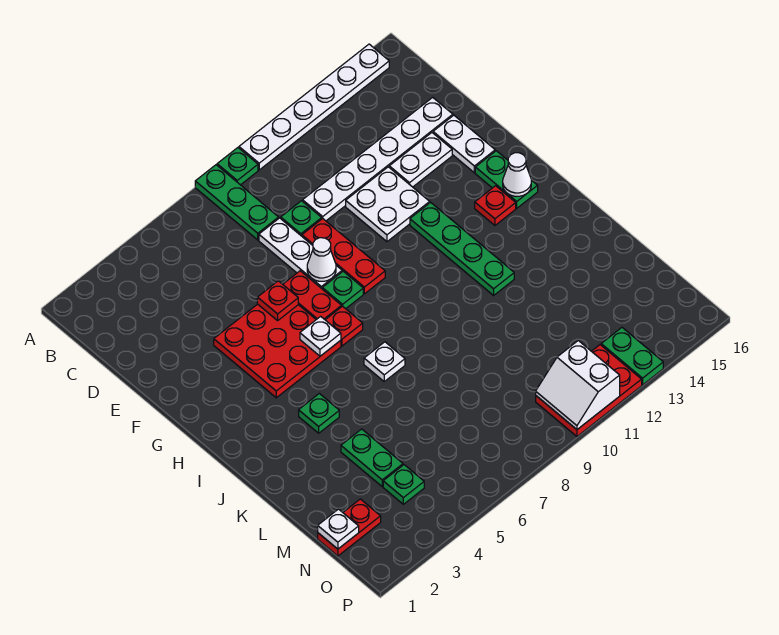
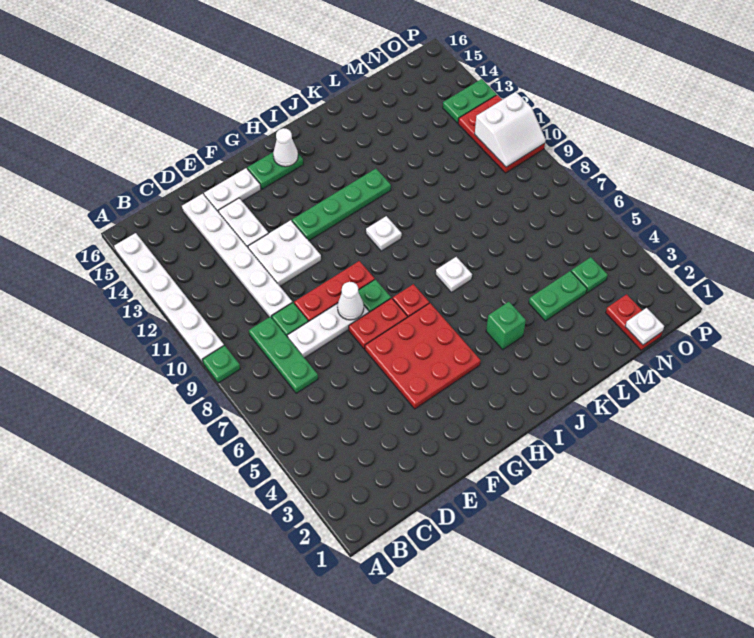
green plate A8:C8 level 1 -> green plate C7:C9 level 1
red plate F6 level 2 -> none
white plate H6 level 2 -> white plate I10 level 1
red plate H14 level 1 -> none
green plate J4 level 1 -> green brick J4 level 1

